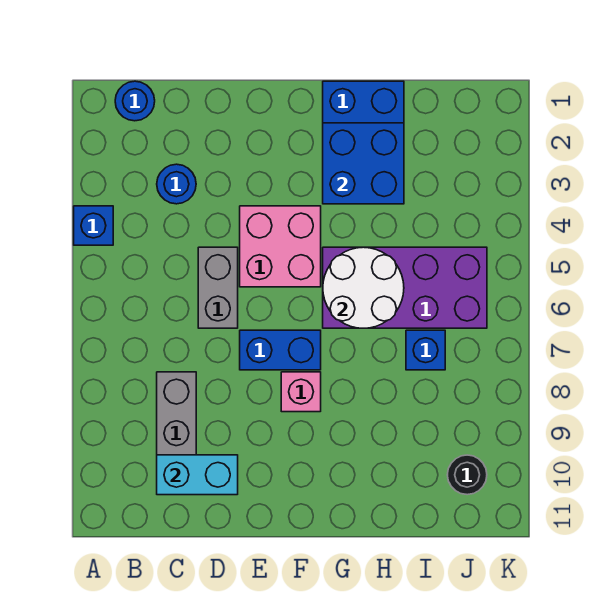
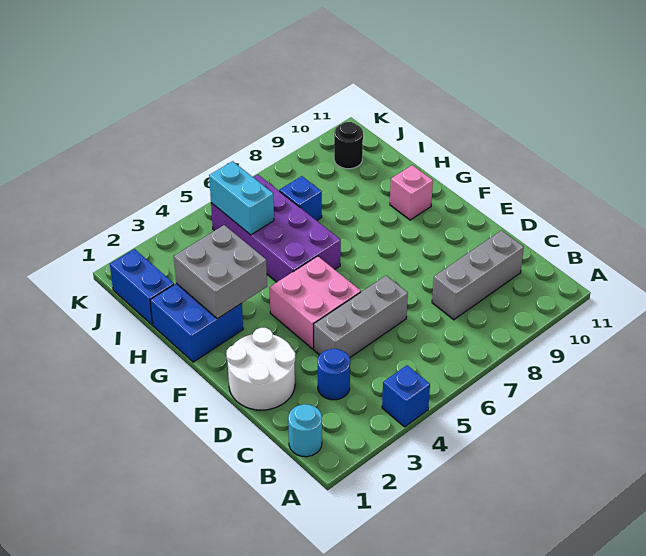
blue round brick B1 level 1 -> cyan round brick B1 level 1
cyan brick C10:D10 level 2 -> cyan brick I5:J5 level 2
grey brick D5:D6 level 1 -> grey brick D4:D6 level 1
blue brick E7:F7 level 1 -> blue brick I1:J1 level 1
pink brick F8 level 1 -> pink brick G10 level 1
blue brick G2:H3 level 2 -> grey brick G2:H3 level 2
white round brick G5:H6 level 2 -> white round brick D1:E2 level 1

